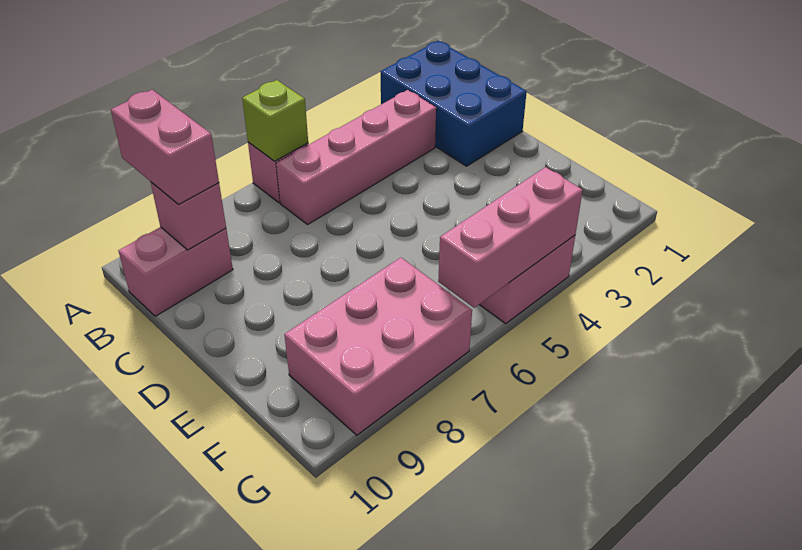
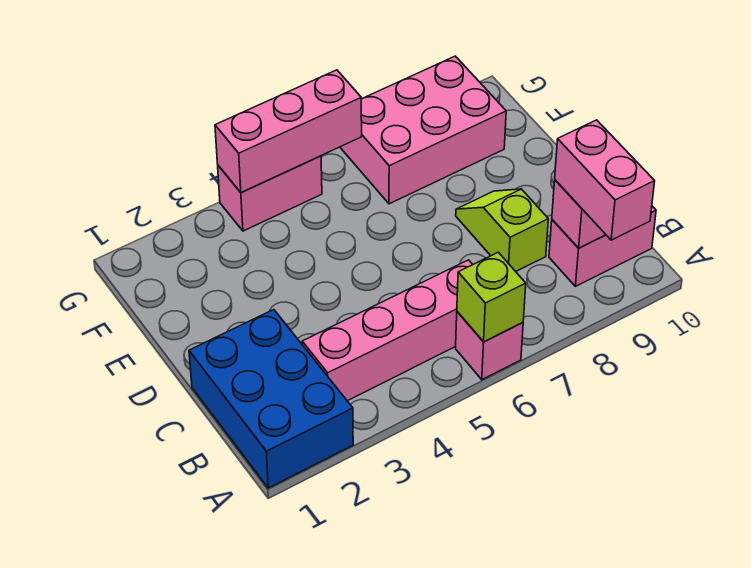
none -> lime slope C8:D8 level 1 top C

